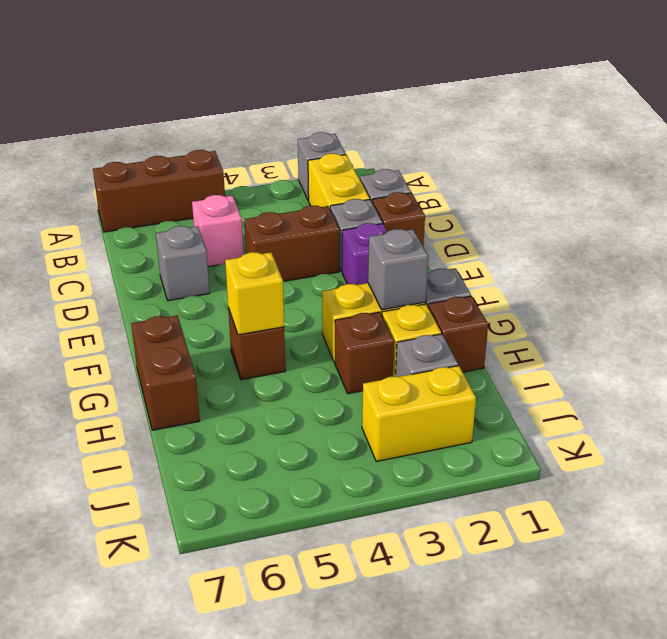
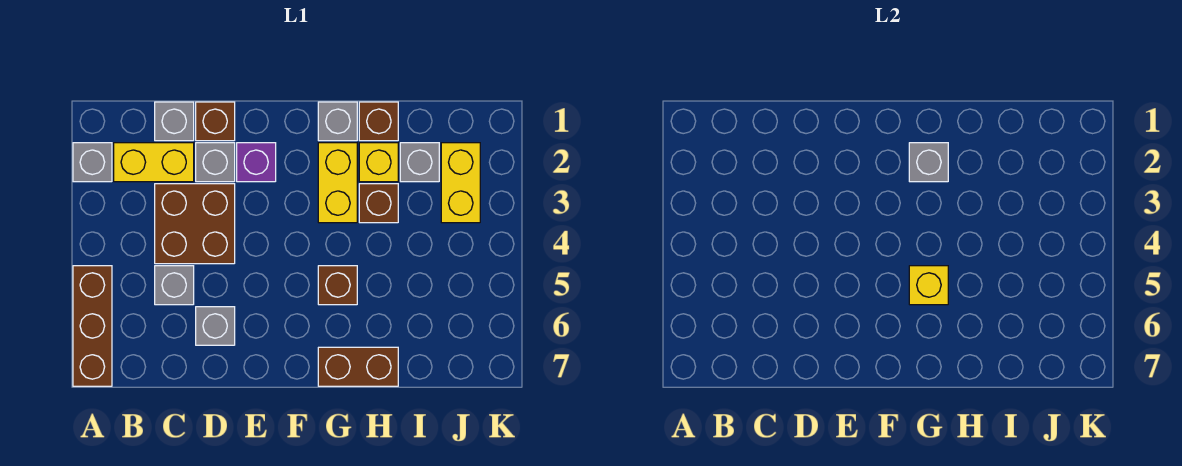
pink brick C5 level 1 -> grey brick C5 level 1
brown brick D3:D4 level 1 -> brown brick C3:D4 level 1

